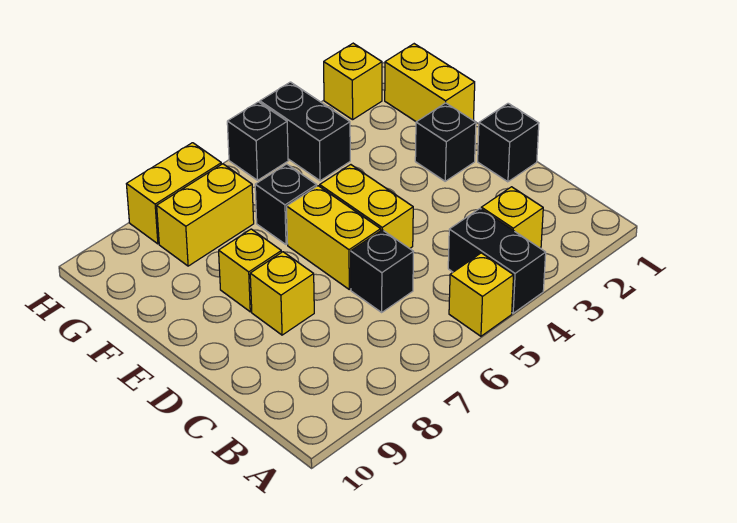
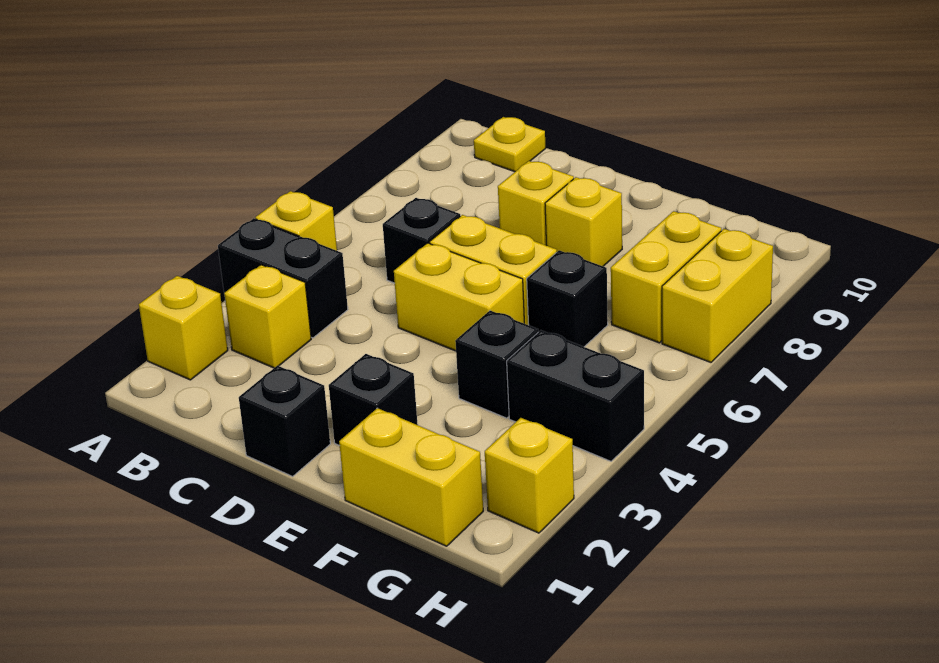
none -> yellow brick A2 level 1
none -> yellow plate B10 level 1
black brick H5 level 1 -> black brick F4 level 1

